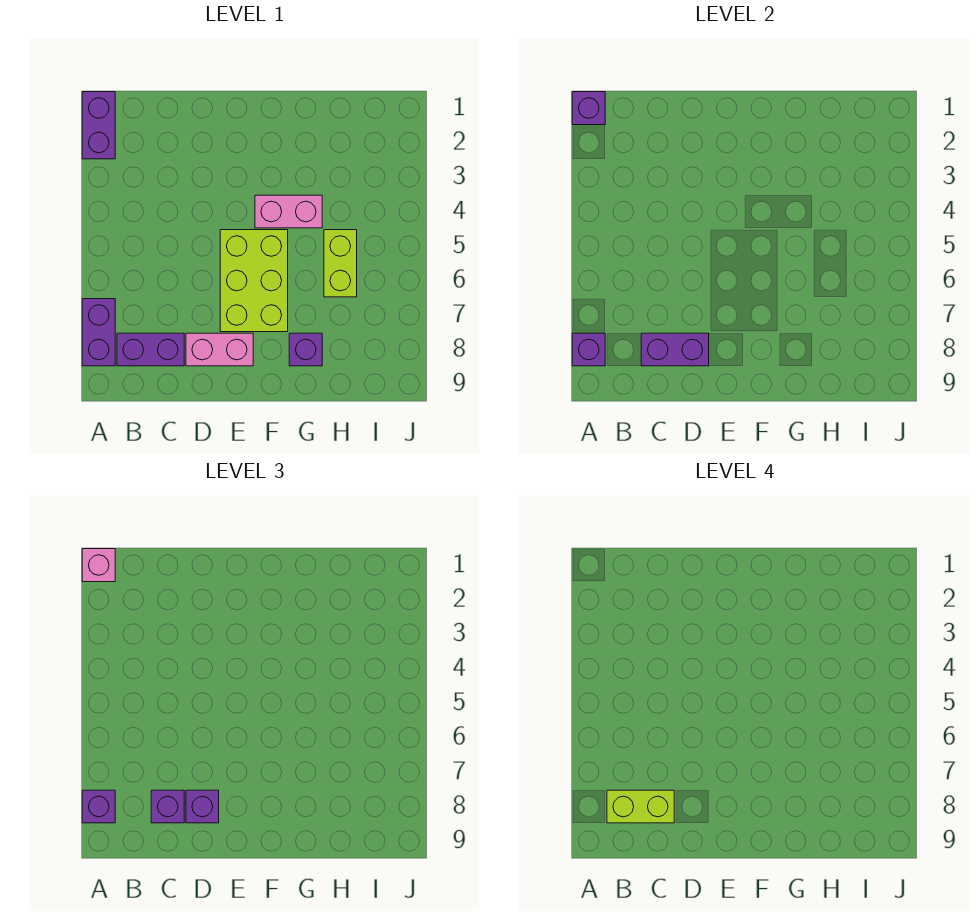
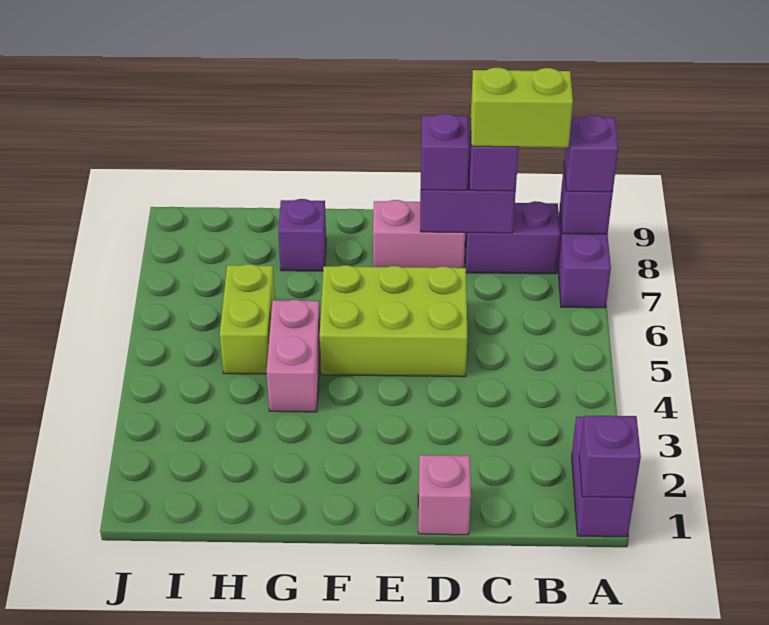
pink brick A1 level 3 -> pink brick D1 level 1
lime brick E5:F7 level 1 -> lime brick D5:F6 level 1
pink brick F4:G4 level 1 -> pink brick G4:G5 level 1

